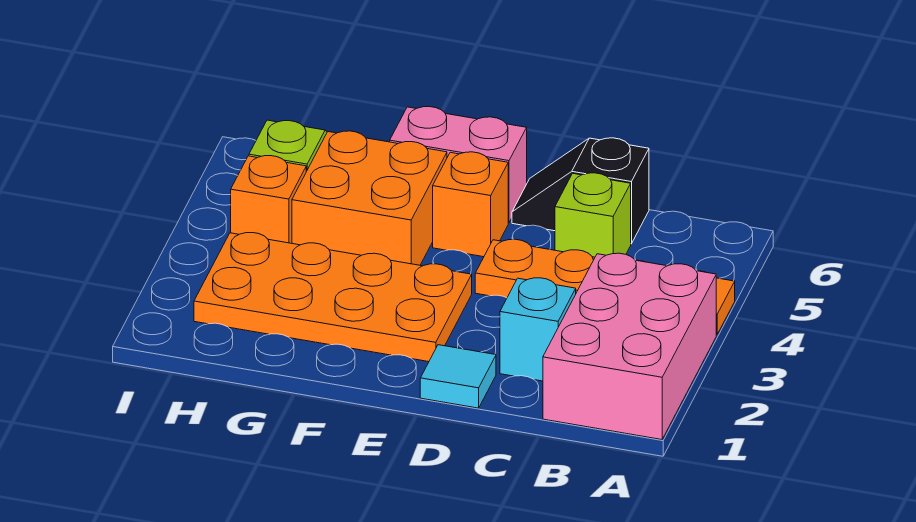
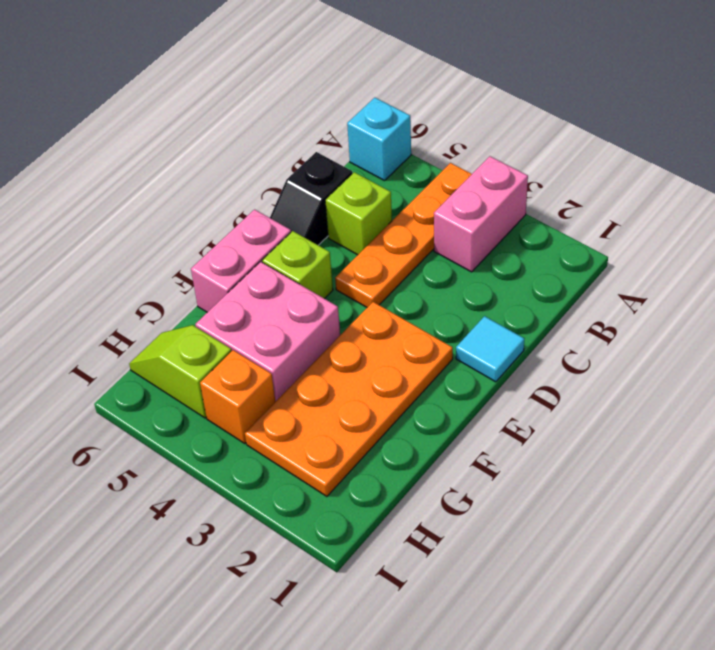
pink brick A1:B3 level 1 -> pink brick A3:B3 level 1
cyan brick C2 level 1 -> cyan brick A6 level 1
orange brick E5 level 1 -> lime brick E5 level 1
orange brick F4:G5 level 1 -> pink brick F4:G5 level 1

